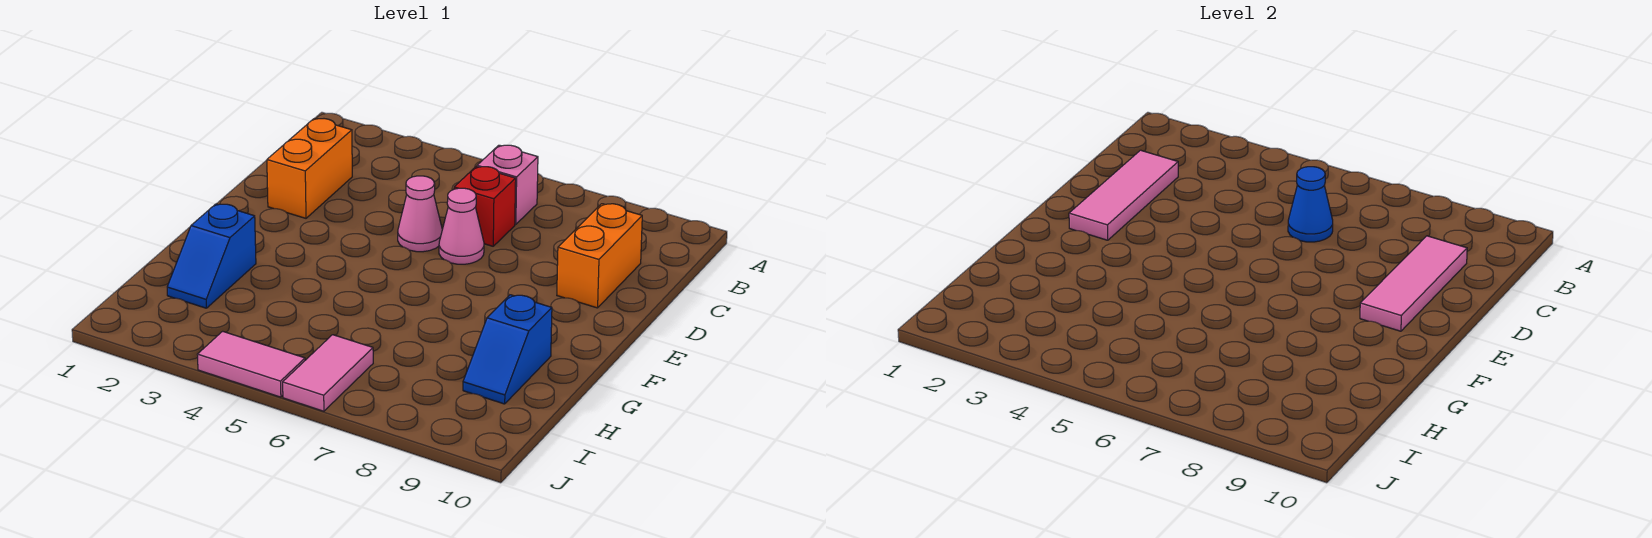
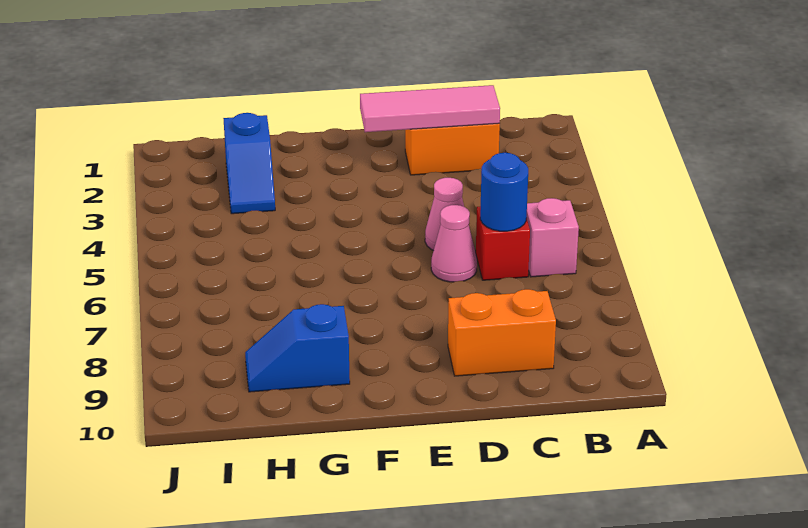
blue cone C6 level 2 -> blue round brick C6 level 2
pink tile C9:E9 level 2 -> none
blue slope G2:H2 level 1 top G -> blue slope H2:H3 level 1 top 2
pink tile I6:J6 level 1 -> none
pink tile J4:J5 level 1 -> none

